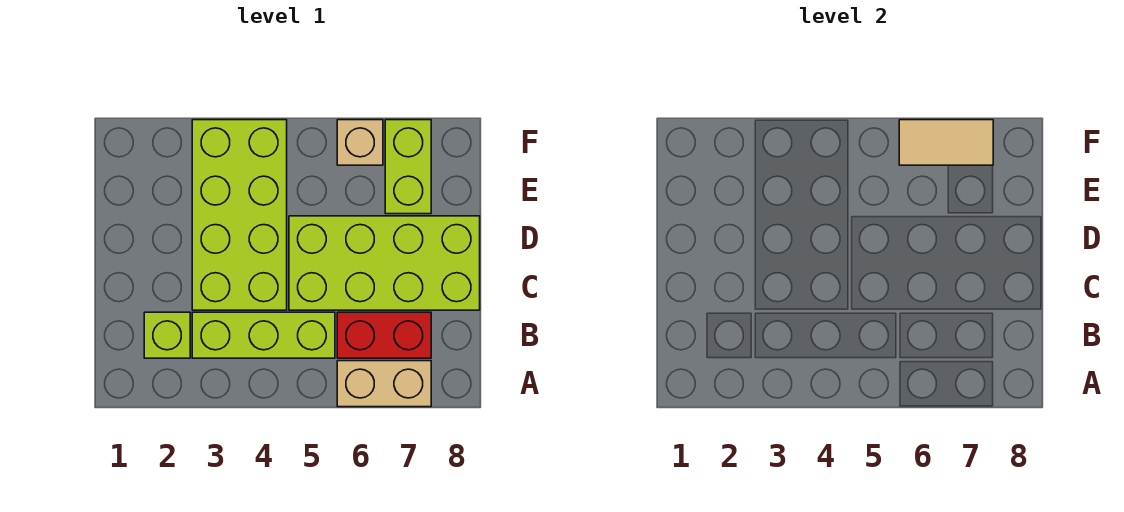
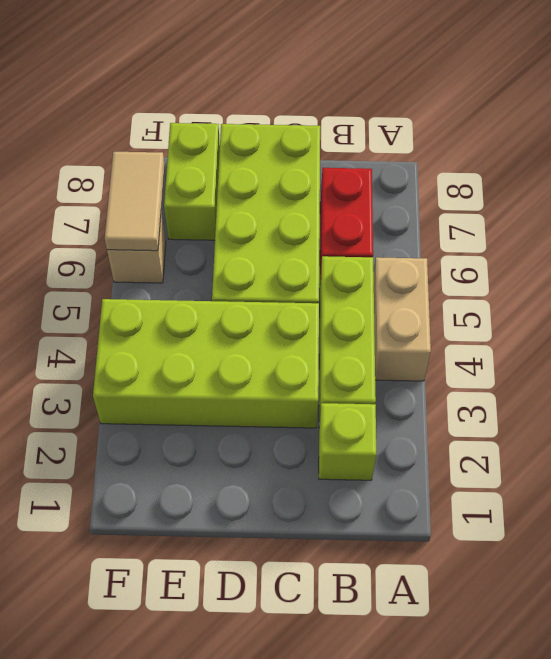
tan brick A6:A7 level 1 -> tan brick A4:A5 level 1
lime brick E7:F7 level 1 -> lime brick E7:E8 level 1

